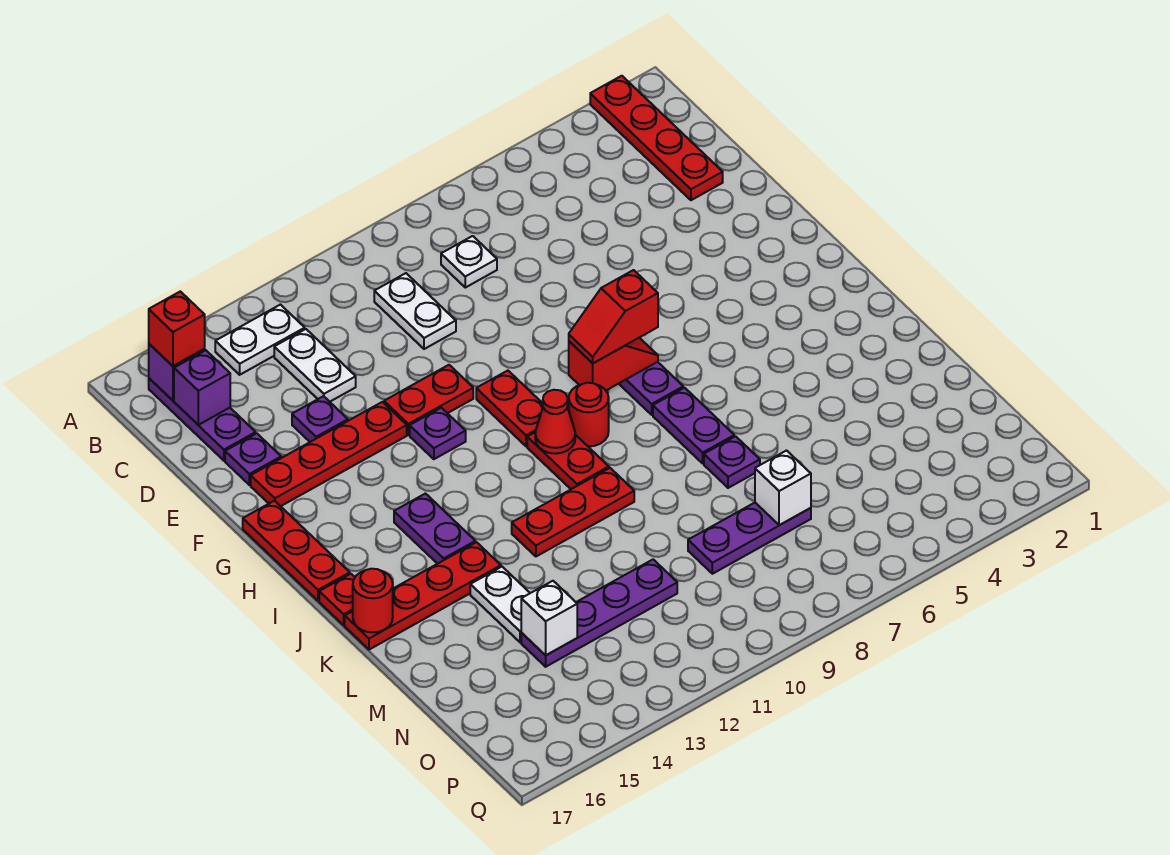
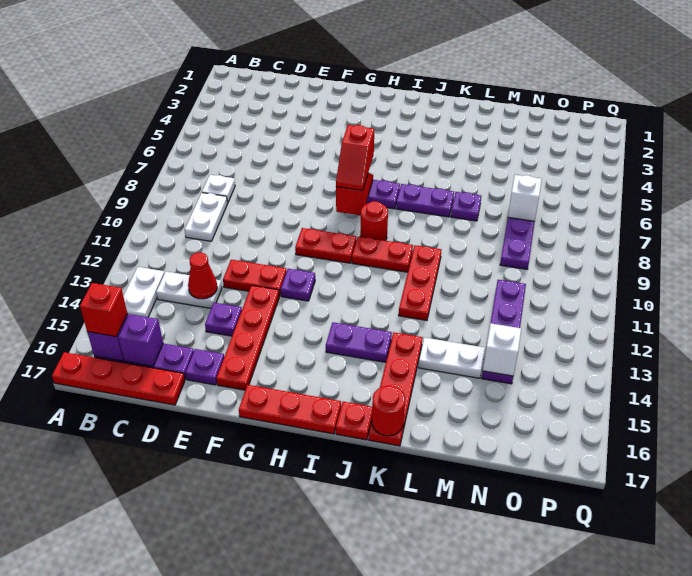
red plate A2:D2 level 1 -> red plate A17:D17 level 1
white plate C10:D10 level 1 -> white plate C9:C10 level 1
red plate F11:F12 level 1 -> red plate E12:F12 level 1
red cone I10 level 2 -> red cone D13 level 2

